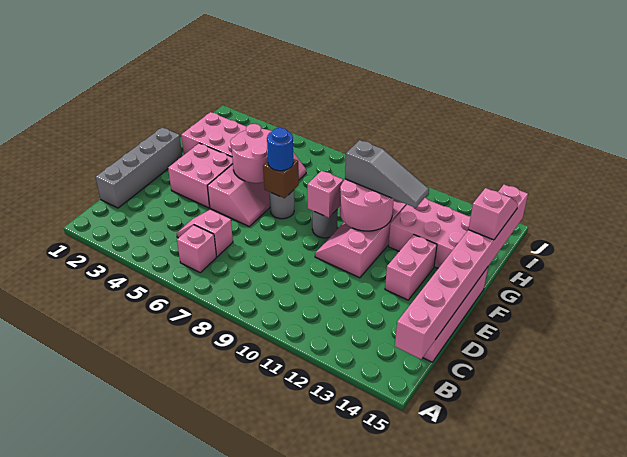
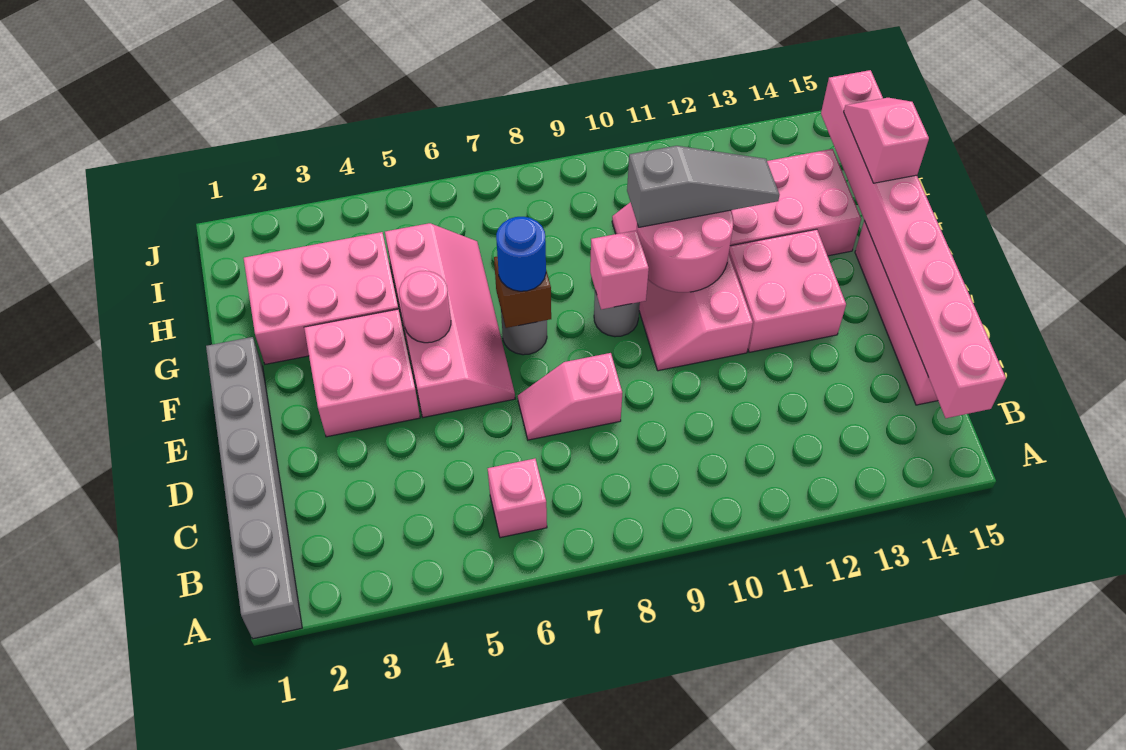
grey brick C1:F1 level 1 -> grey brick A1:F1 level 1
pink slope C5:C6 level 1 top 6 -> pink slope D7:D8 level 1 top 8
pink brick E13:F13 level 1 -> pink brick E12:F13 level 1
pink round brick F5:G6 level 2 -> pink round brick F5 level 2

